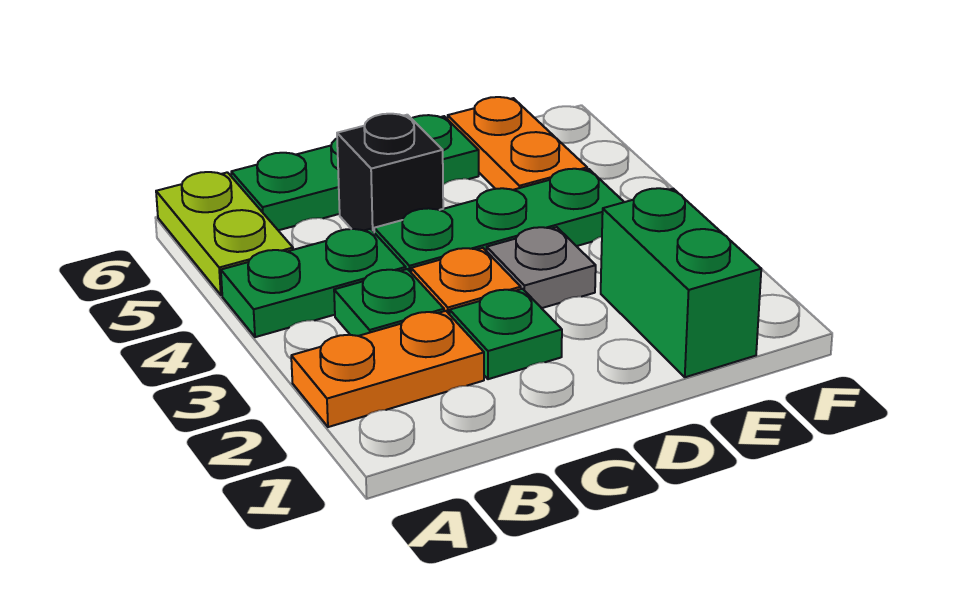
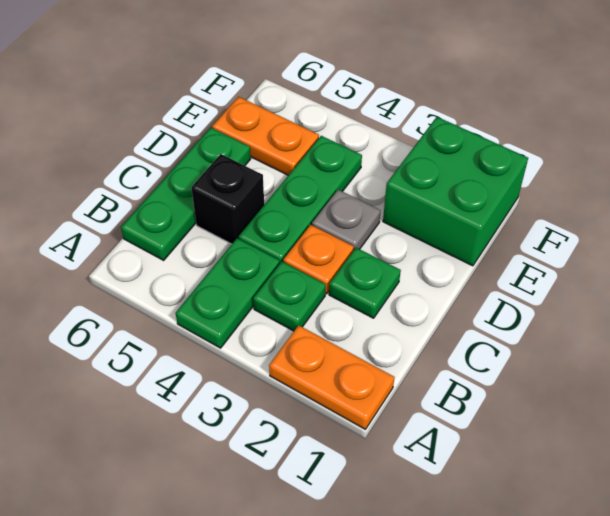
orange plate A2:B2 level 1 -> orange plate A1:A2 level 1
lime plate A5:A6 level 1 -> none
green brick E1:E2 level 1 -> green brick E1:F2 level 1

